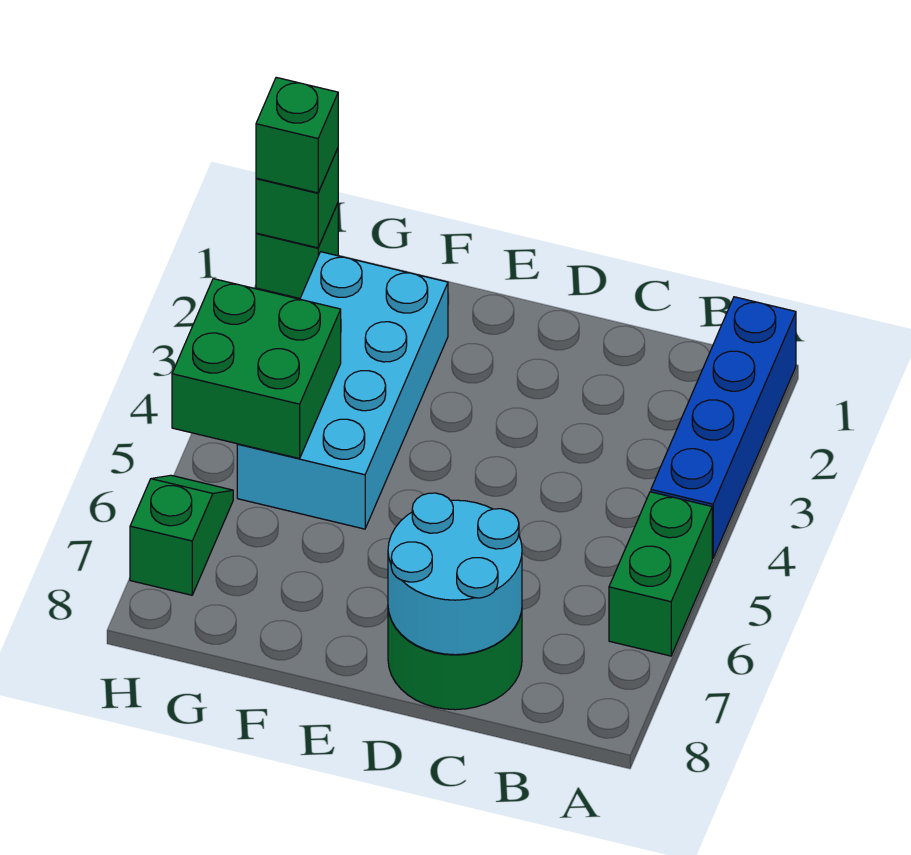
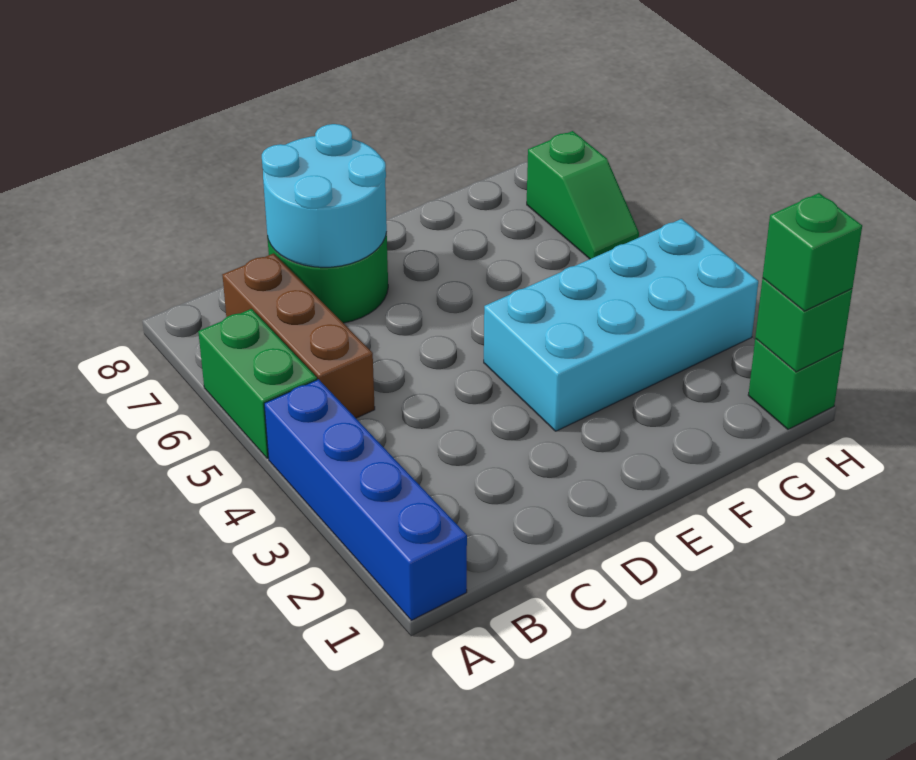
none -> brown brick B5:B7 level 1
cyan brick F2:G5 level 1 -> cyan brick E3:H4 level 1
green brick G4:H5 level 2 -> none

